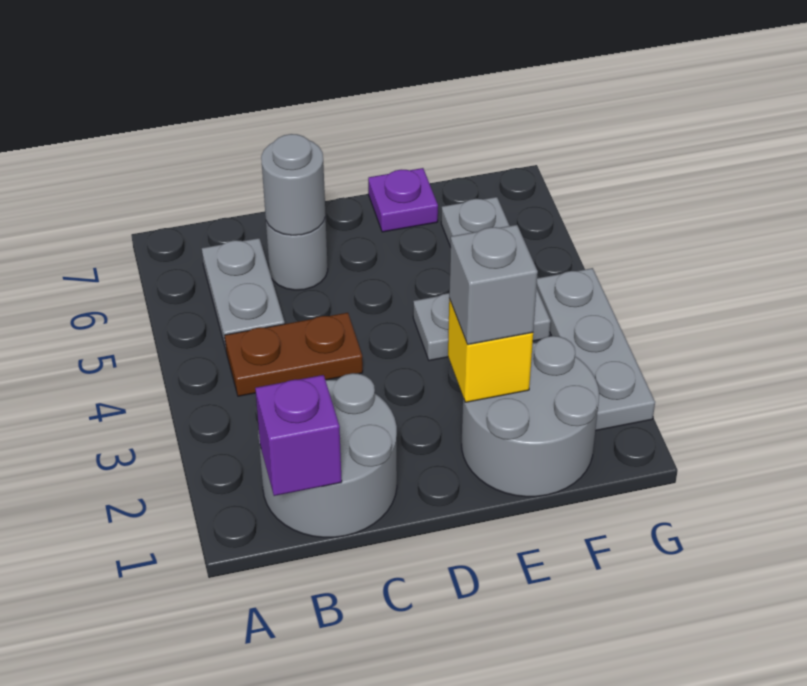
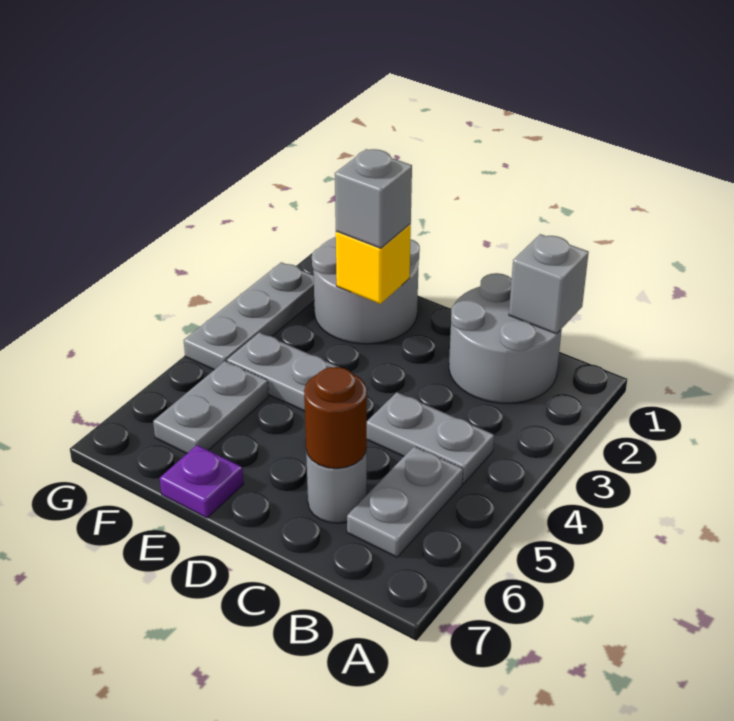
purple brick B1 level 2 -> grey brick B1 level 2
brown plate B4:C4 level 1 -> grey plate B4:C4 level 1
grey round brick C6 level 2 -> brown round brick C6 level 2

